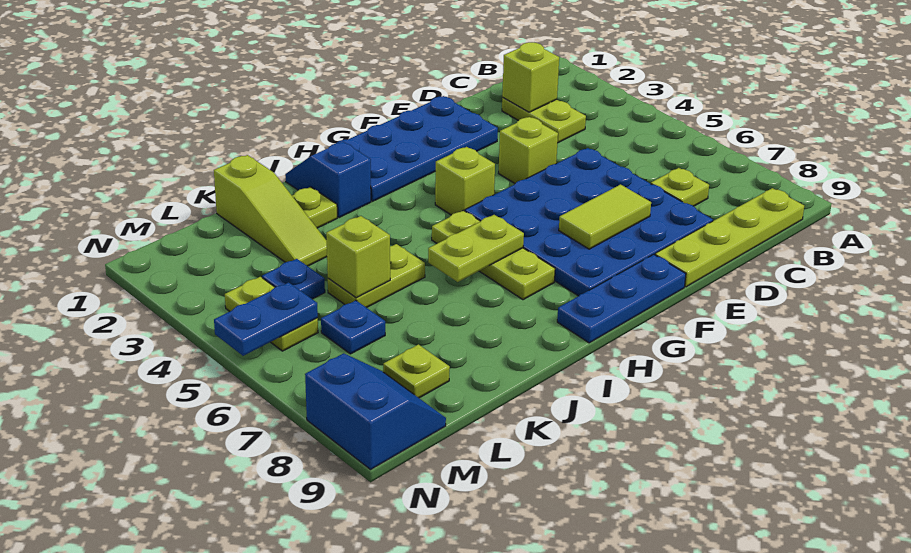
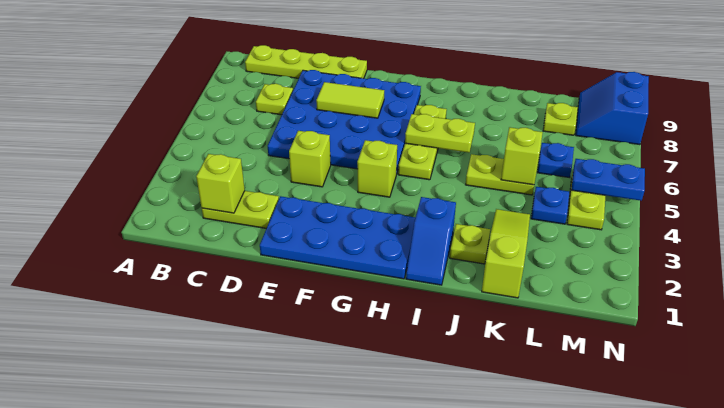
lime plate C2:C3 level 1 -> lime plate C2:D2 level 1
blue plate F9:H9 level 1 -> none

